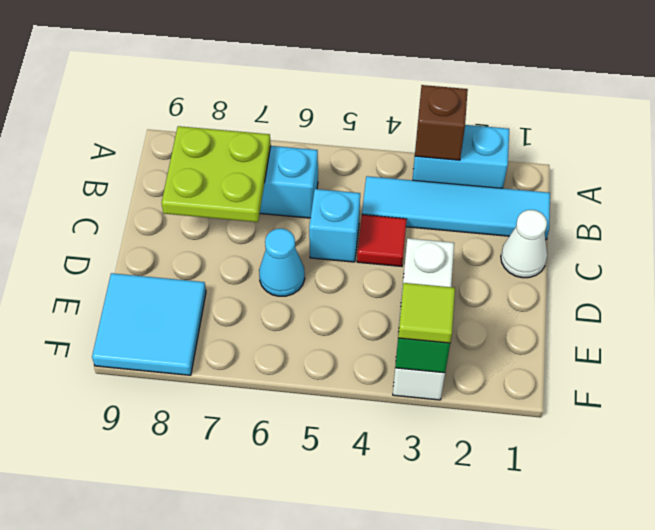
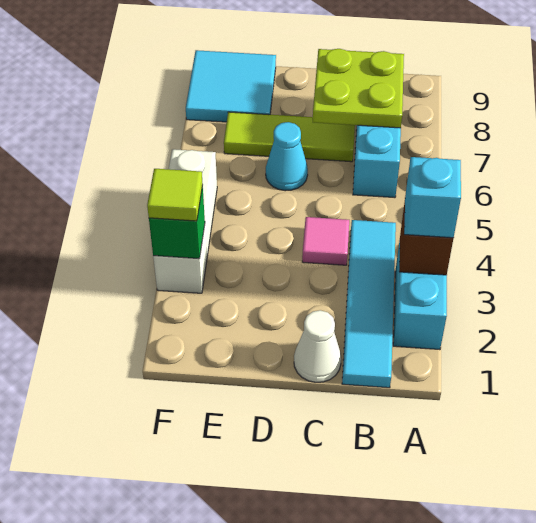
red tile C4 level 1 -> pink tile C4 level 1
cyan brick C5 level 1 -> cyan brick A3 level 3
none -> lime tile C7:E7 level 1
white brick D3:F3 level 1 -> white brick F3:F5 level 1

